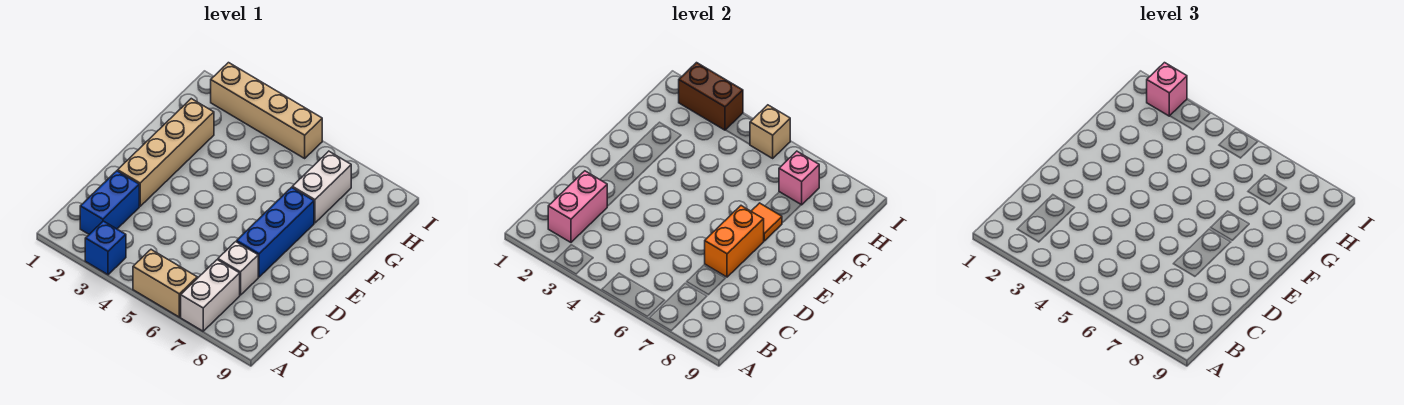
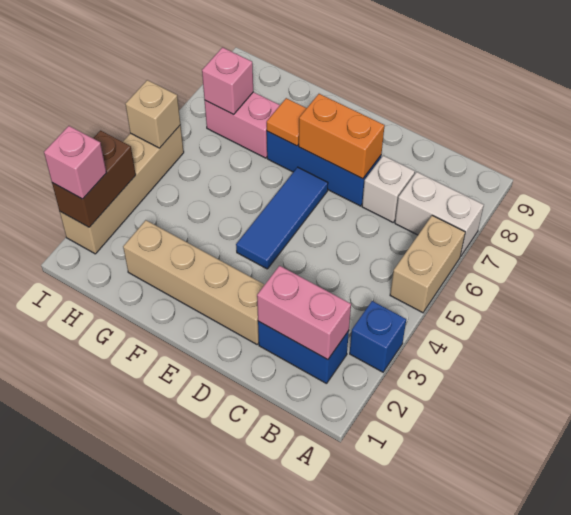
none -> blue tile E4:E6 level 1
white brick G7:H7 level 1 -> pink brick G7:H7 level 1

